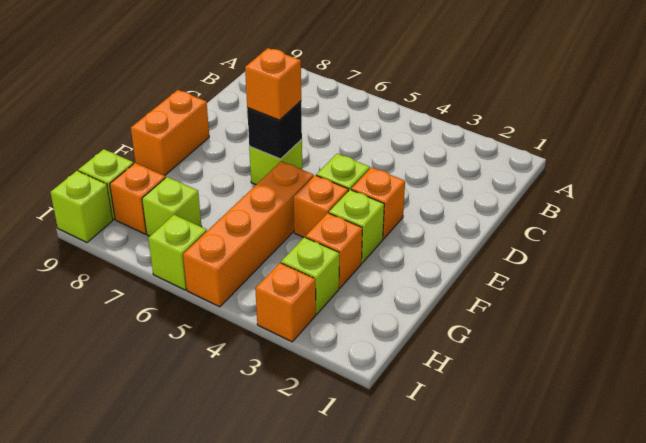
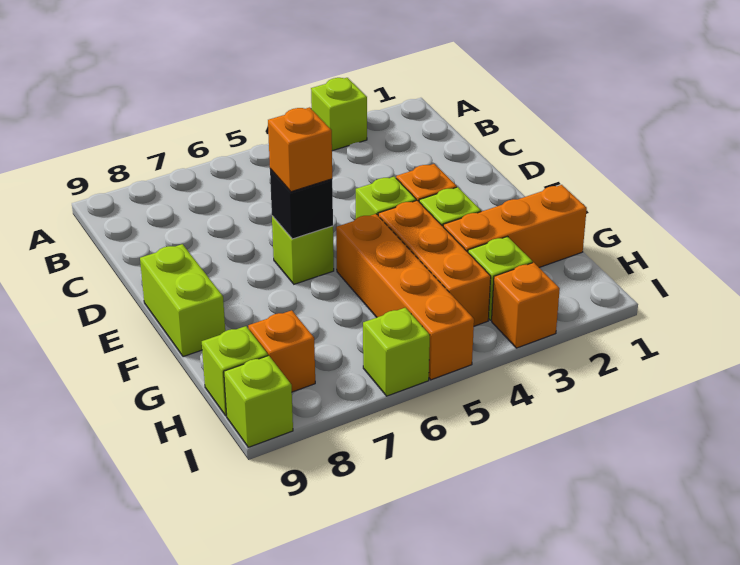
orange brick E9:F9 level 1 -> lime brick E9:F9 level 1
orange brick F4 level 1 -> orange brick F4:H4 level 1
orange brick G3 level 1 -> orange brick G1:G3 level 1
lime brick H7 level 1 -> lime brick A3 level 1

